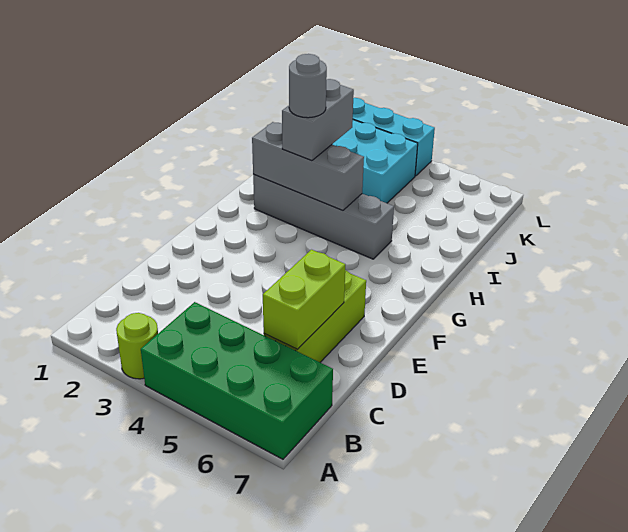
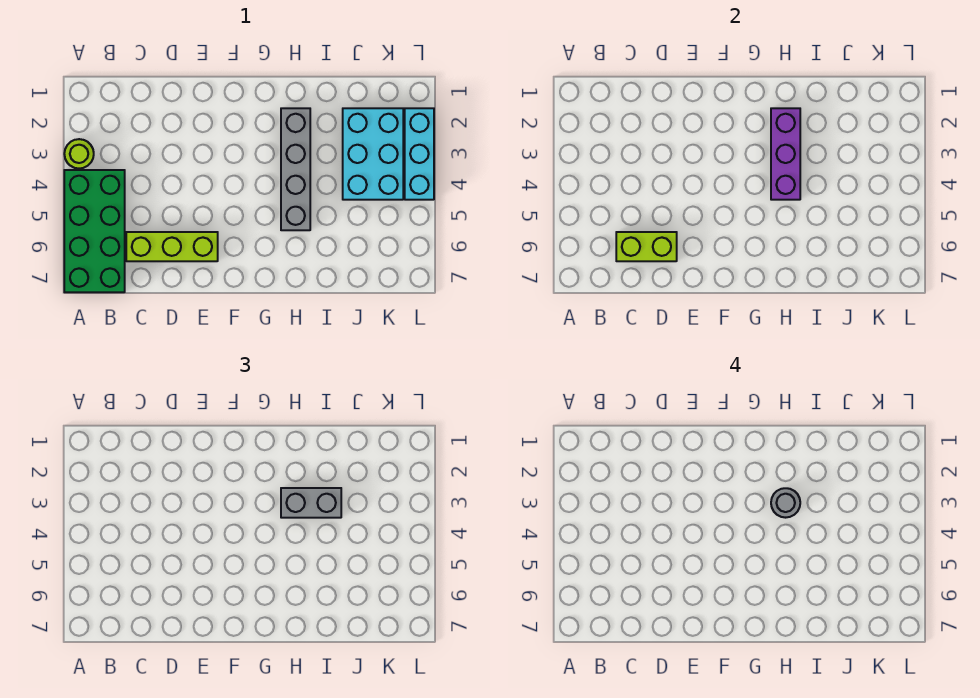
grey brick H2:H4 level 2 -> purple brick H2:H4 level 2

